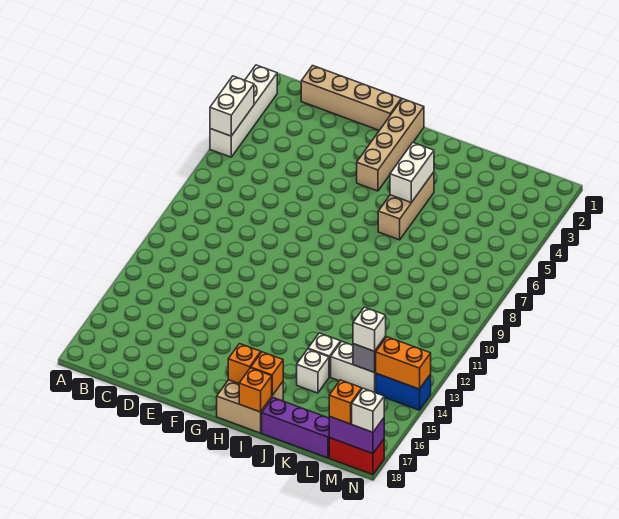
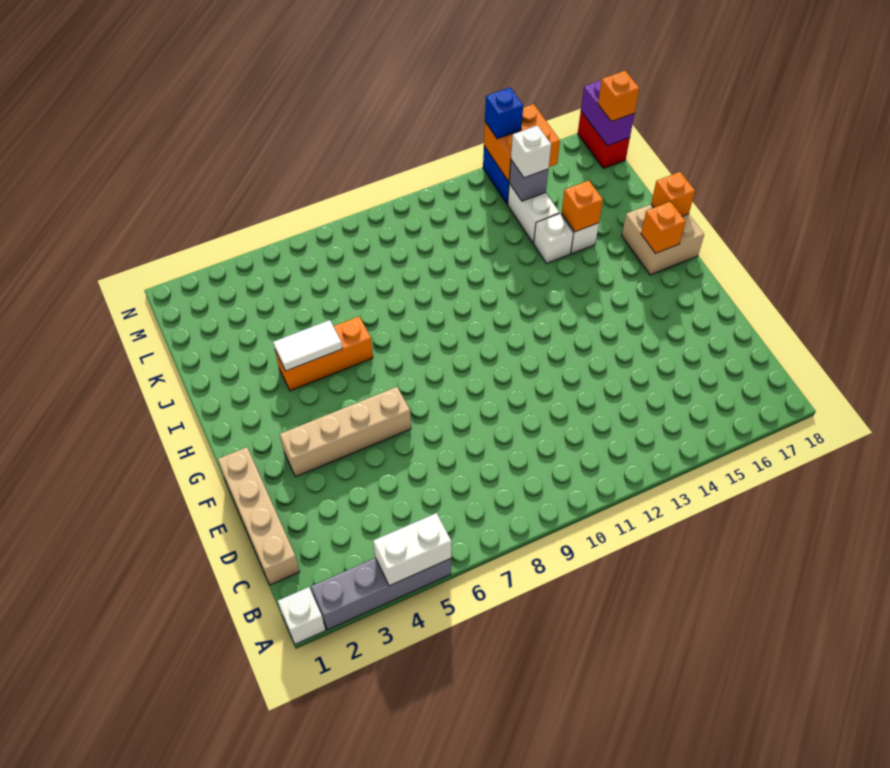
white brick A2:A5 level 1 -> grey brick A2:A5 level 1
tan brick G1:G4 level 1 -> tan brick F3:F6 level 1
tan brick I4:I6 level 1 -> orange brick I4:I6 level 1
white brick I4:I5 level 2 -> white tile I4:I5 level 2
orange brick I17 level 2 -> orange brick J15 level 2
purple brick J18:L18 level 1 -> none
orange brick M14:N14 level 2 -> orange brick M14:N15 level 2
none -> blue brick N14 level 3
white brick N18 level 3 -> white brick A1 level 1

